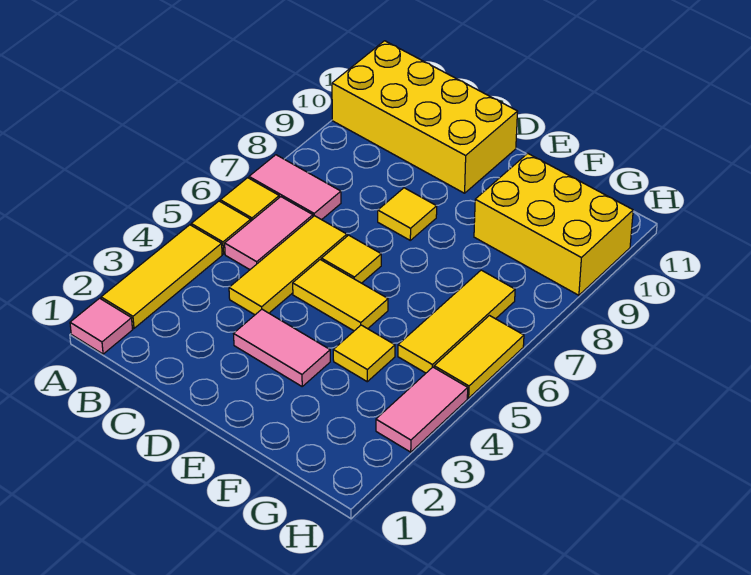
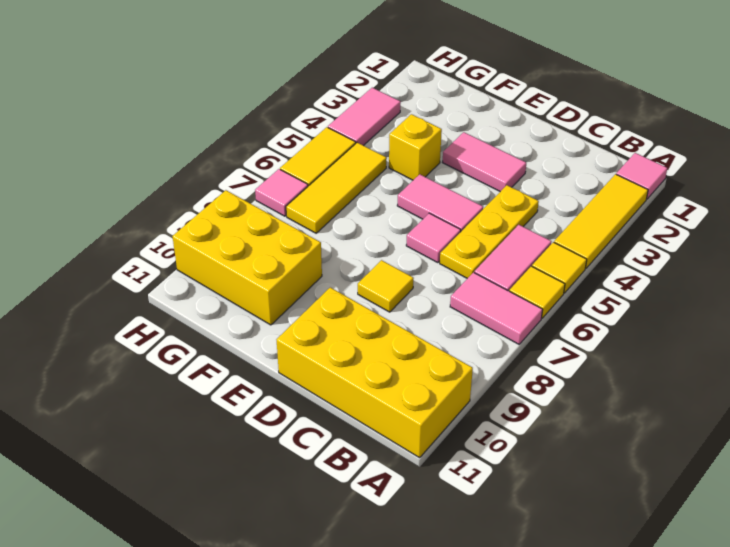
yellow tile C4:C6 level 1 -> yellow plate C4:C6 level 1
yellow tile D5:E5 level 1 -> pink tile D5:E5 level 1
yellow tile D6 level 1 -> pink tile D6 level 1
yellow tile F4 level 1 -> yellow brick F4 level 1
none -> pink tile H7 level 1

